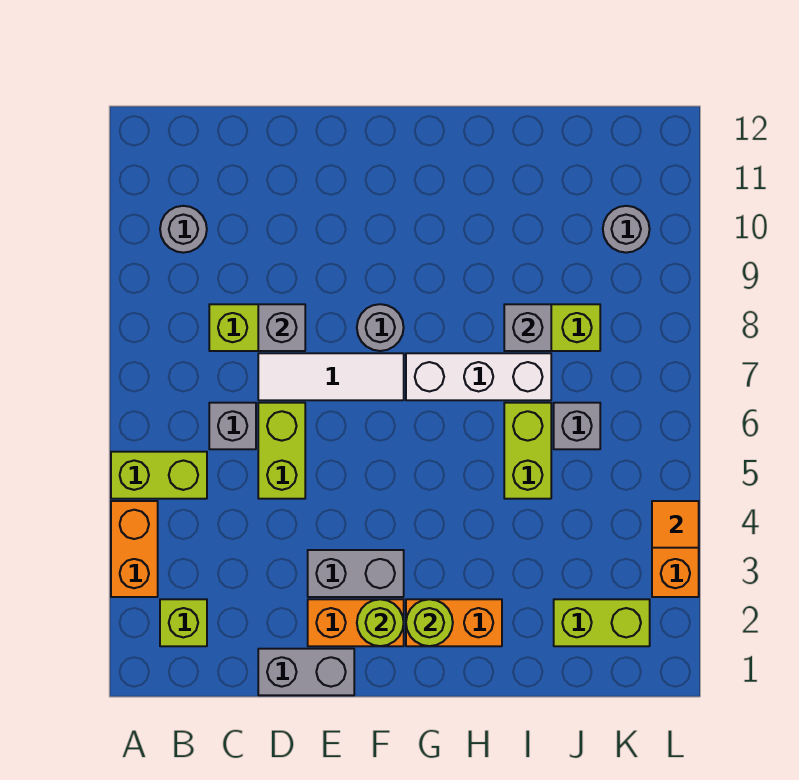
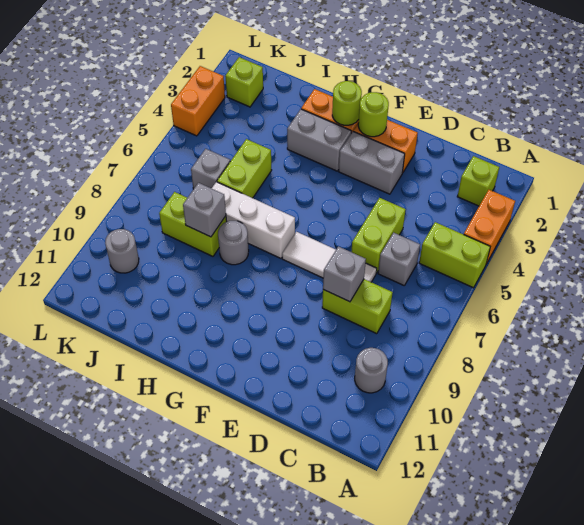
grey brick D1:E1 level 1 -> grey brick G3:H3 level 1
grey round brick F8 level 1 -> grey round brick H8 level 1
lime brick J2:K2 level 1 -> lime brick K2 level 1
orange tile L4 level 2 -> none

